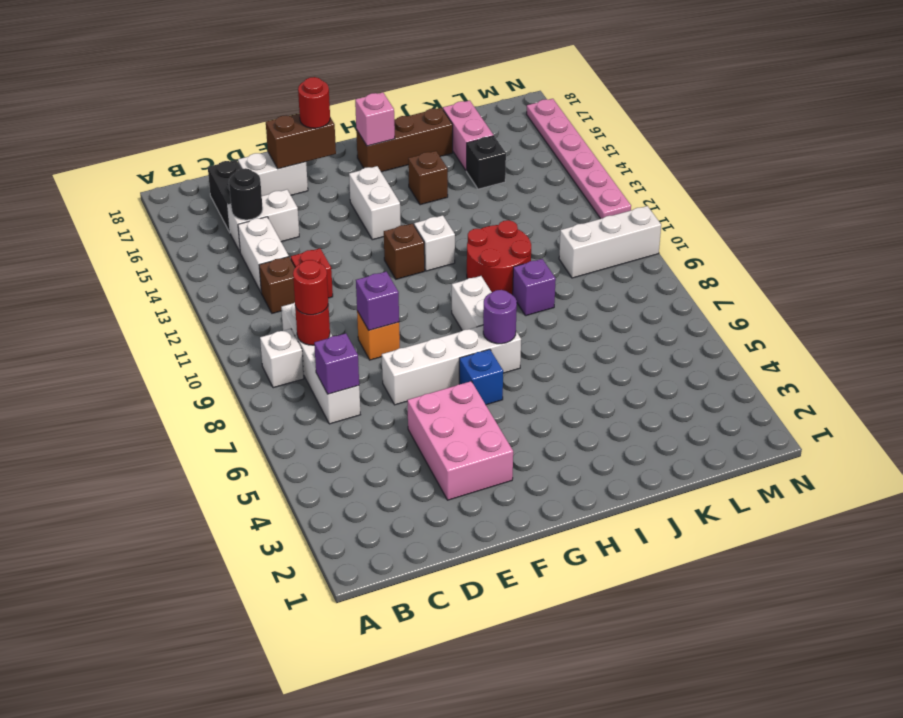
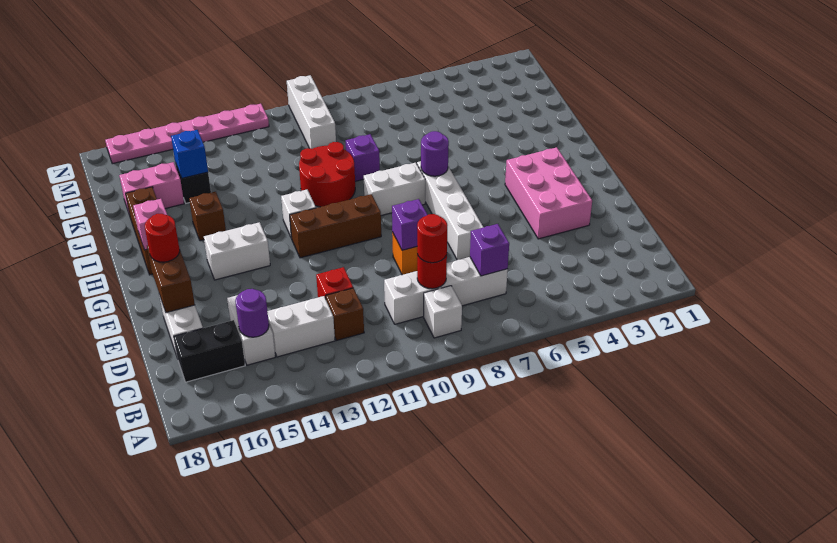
black round brick C15 level 2 -> purple round brick C15 level 2
pink brick E3:F5 level 1 -> pink brick E3:G4 level 1
blue brick G6 level 1 -> blue brick K15 level 2
brown brick G12 level 1 -> brown brick G10:G12 level 1

